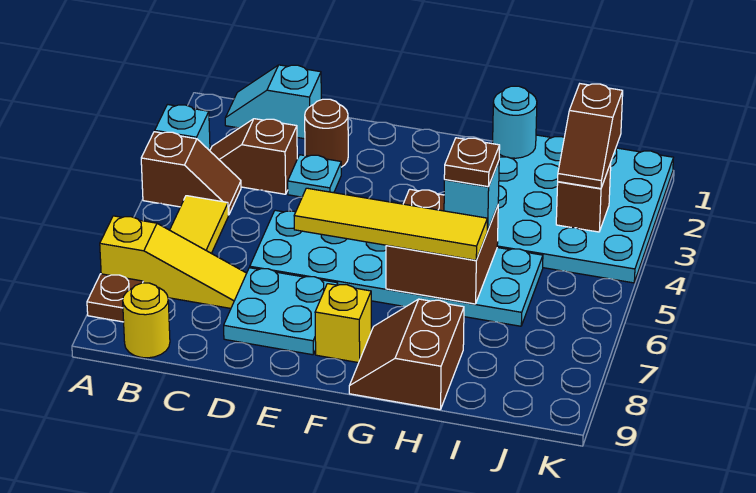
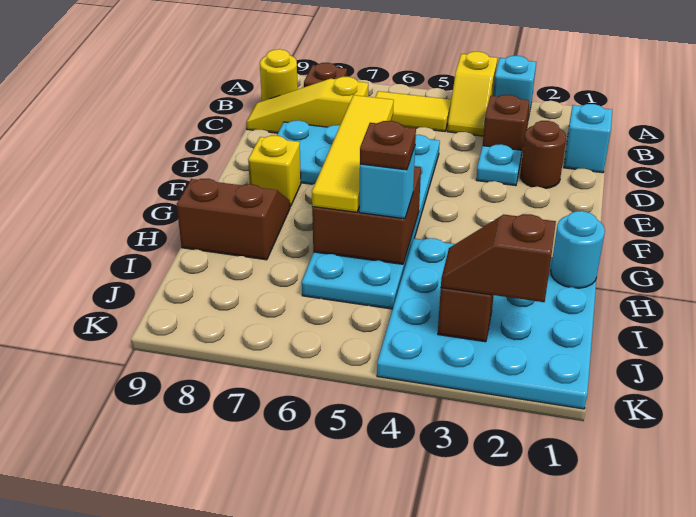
brown slope A4:B4 level 1 top A -> yellow slope A4:B4 level 1 top A
yellow slope A7:C7 level 1 top A -> yellow slope C7:C9 level 1 top 7

